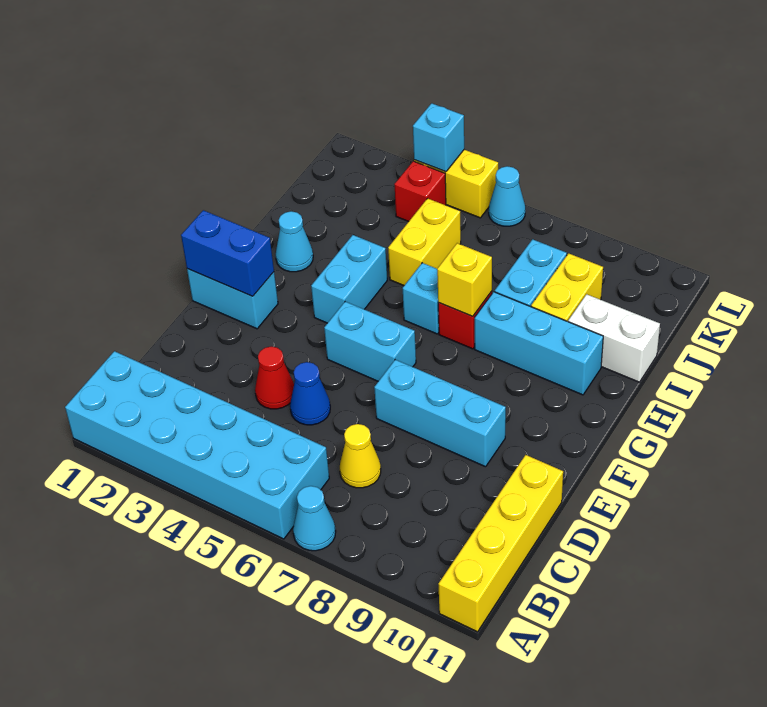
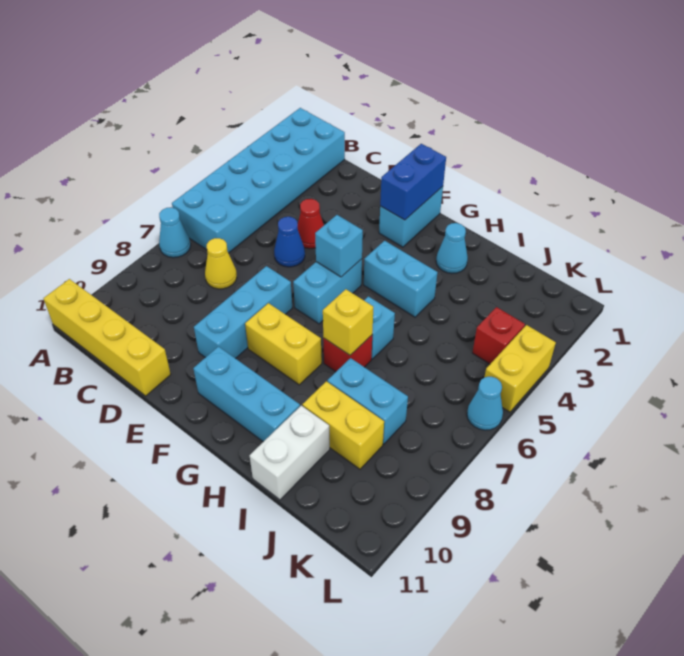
cyan brick H8:H10 level 1 -> cyan brick F10:H10 level 1
yellow brick I5:J5 level 1 -> yellow brick F8:G8 level 1
cyan brick L4 level 2 -> cyan brick F5 level 2

